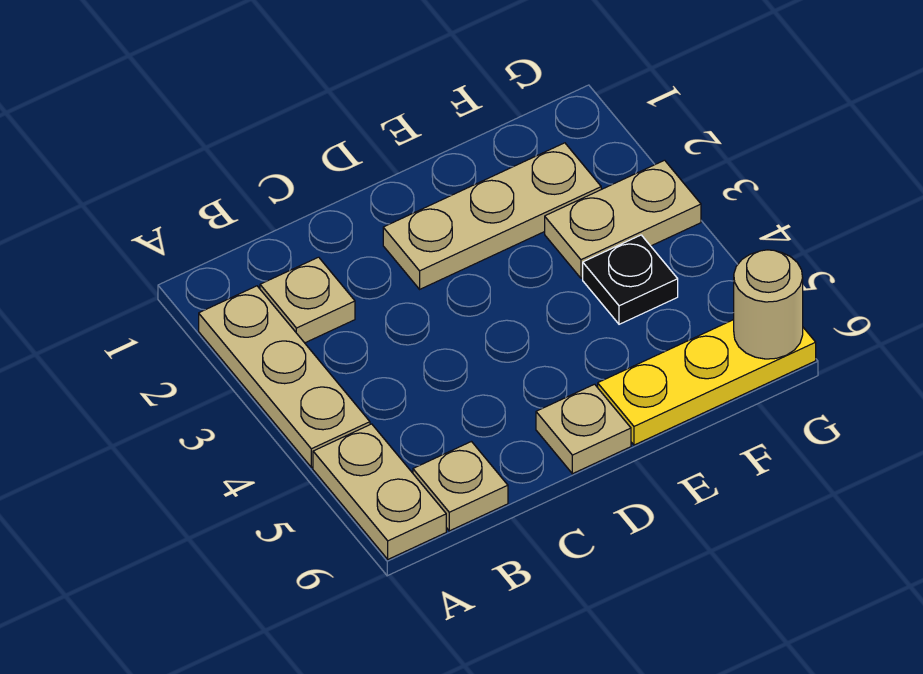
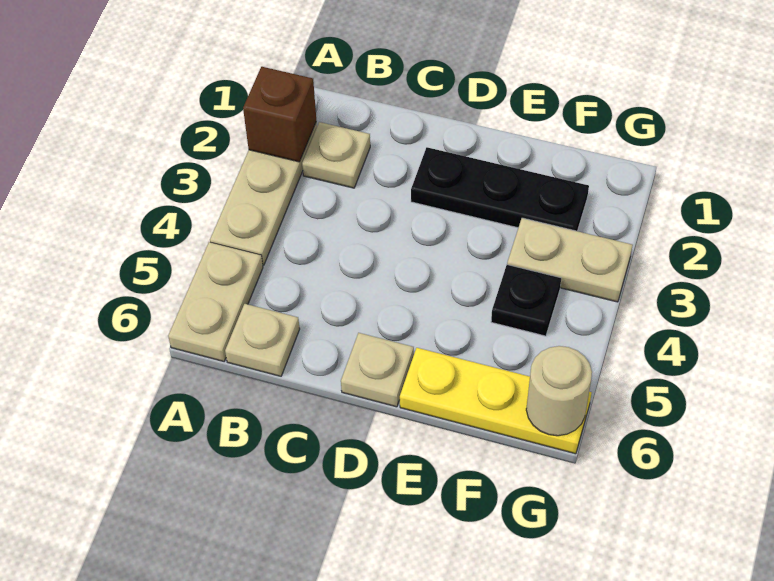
none -> brown brick A2 level 2
tan plate D2:F2 level 1 -> black plate D2:F2 level 1

